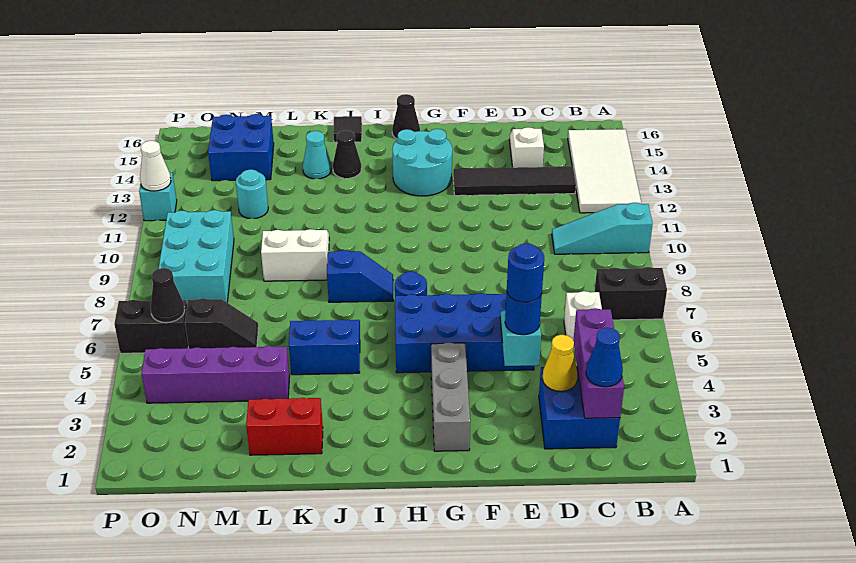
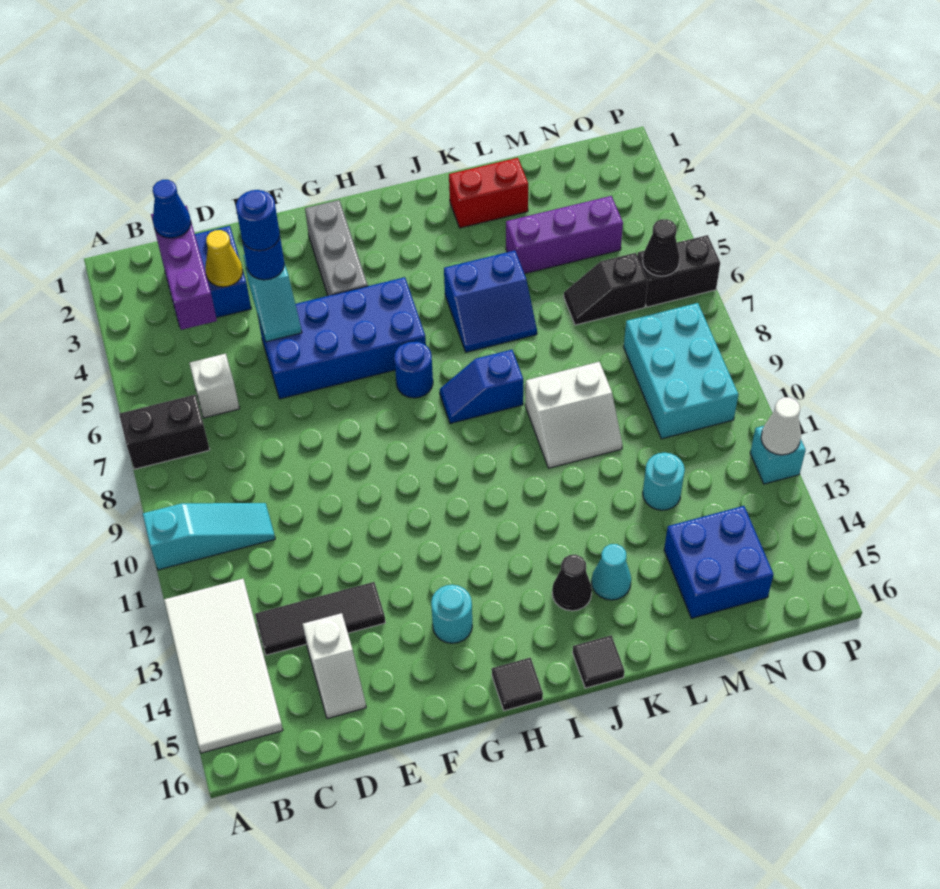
black tile C13:F13 level 1 -> black tile C13:E13 level 1
cyan round brick G13:H14 level 1 -> cyan round brick G14 level 1
black cone H16 level 1 -> black tile H16 level 1
purple brick L4:O4 level 1 -> purple brick L4:N4 level 1

